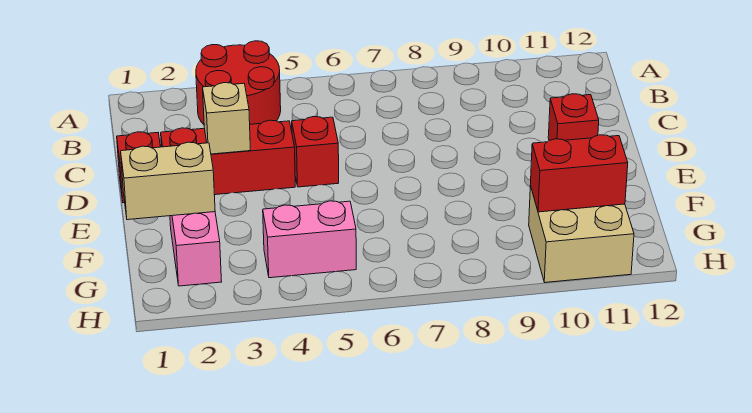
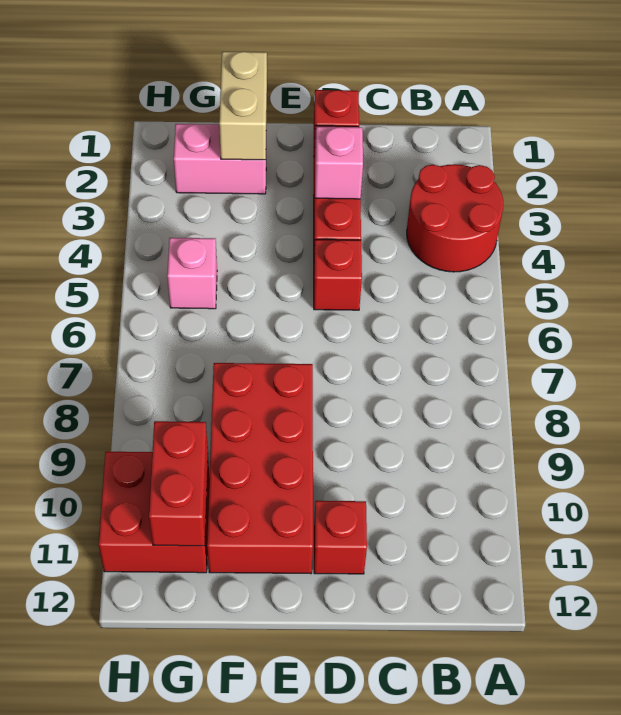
tan brick D3 level 2 -> pink brick D3 level 2
none -> red brick E8:F11 level 1
pink brick G4:G5 level 1 -> pink brick G5 level 1
tan brick G10:H11 level 1 -> red brick G10:H11 level 1

